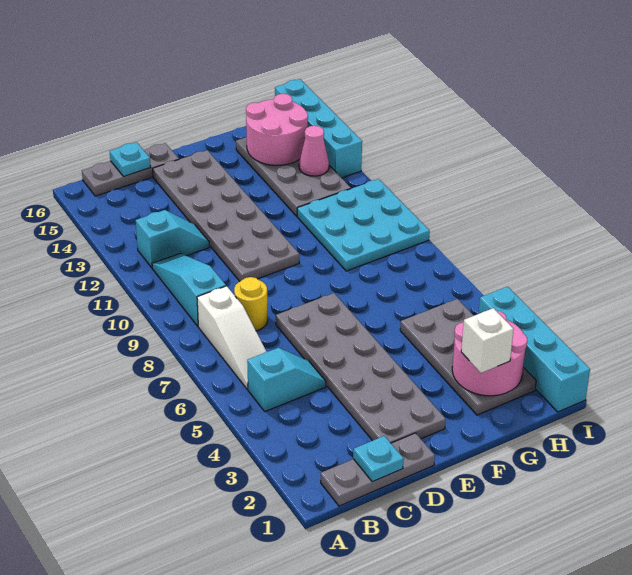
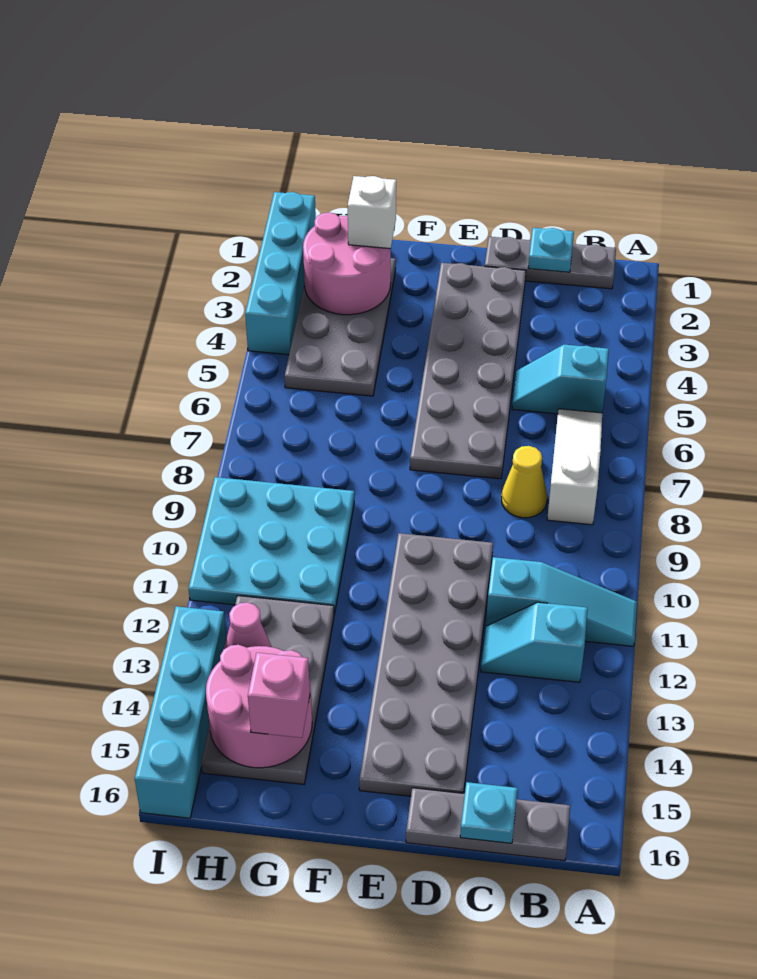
cyan slope B9:B11 level 1 top 9 -> cyan slope A11:C11 level 1 top C
yellow round brick C8 level 1 -> yellow cone C8 level 1
none -> pink brick G15 level 3

